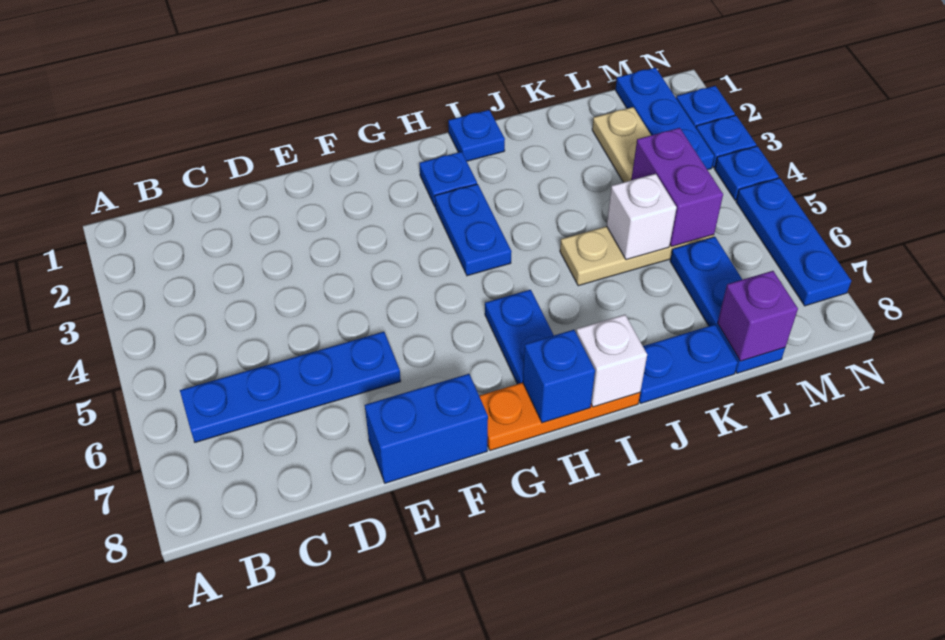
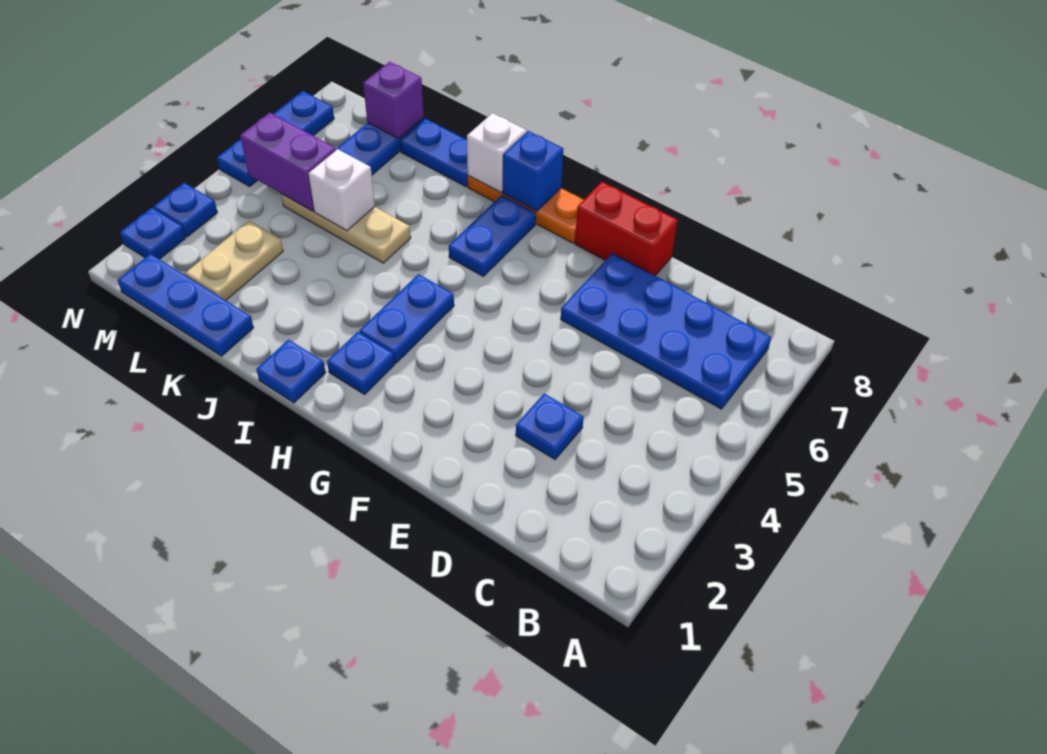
blue plate B6:E6 level 1 -> blue plate B6:E7 level 1
blue brick E8:F8 level 1 -> red brick E8:F8 level 1
purple brick L4:L5 level 2 -> purple brick L5:M5 level 2
blue plate M1:M3 level 1 -> blue plate K1:M1 level 1
blue plate N4 level 1 -> blue plate D3 level 1

